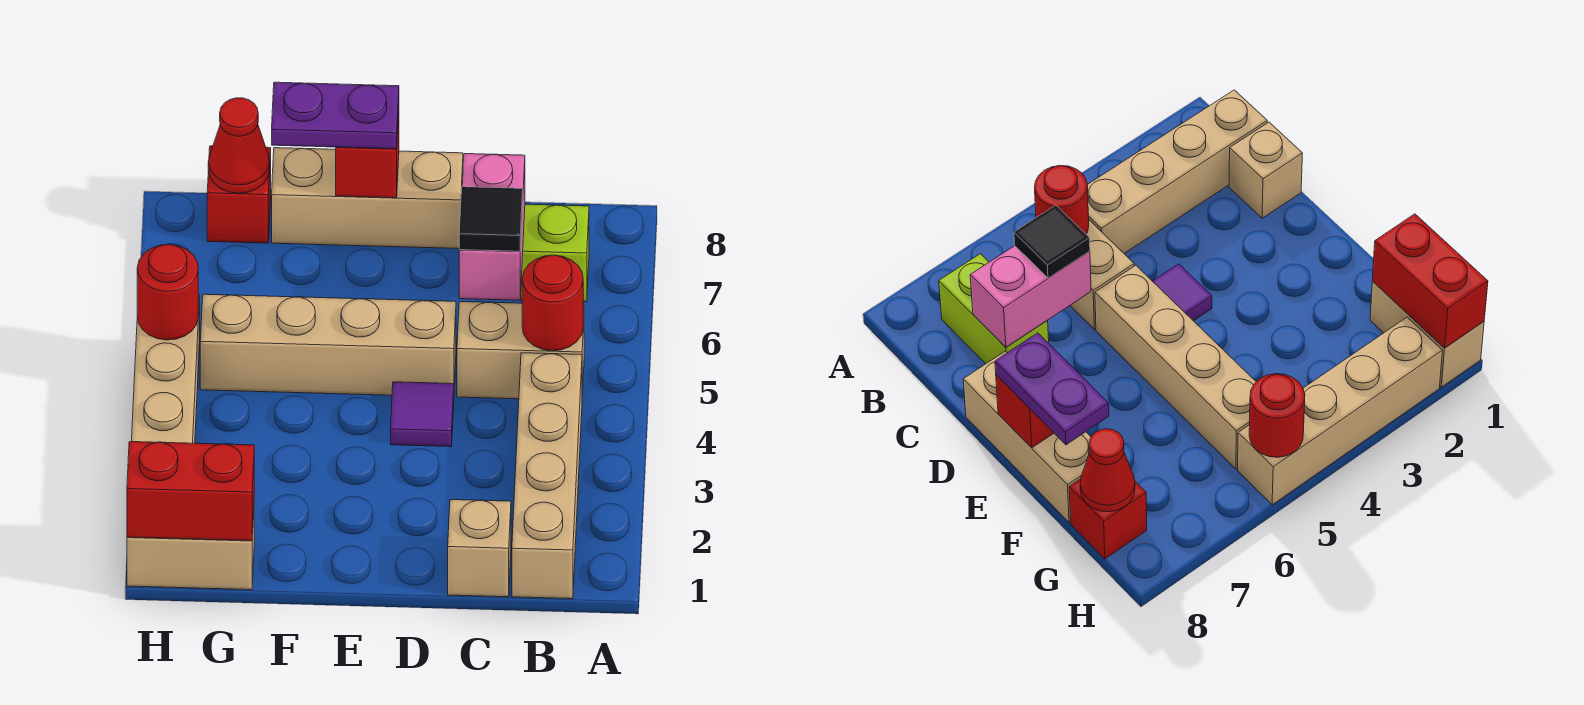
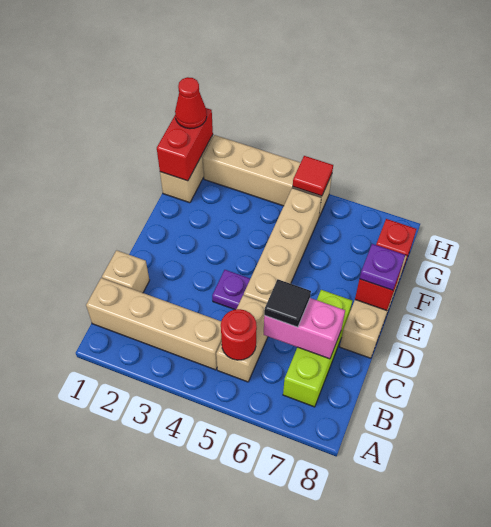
lime brick B7:C7 level 1 -> lime brick B7:D7 level 1
purple tile D4 level 1 -> purple plate D4 level 1
purple plate E8:F8 level 3 -> purple plate E8 level 3
red cone G8 level 2 -> red cone H1 level 3
red round brick H5 level 2 -> red tile H5 level 2

